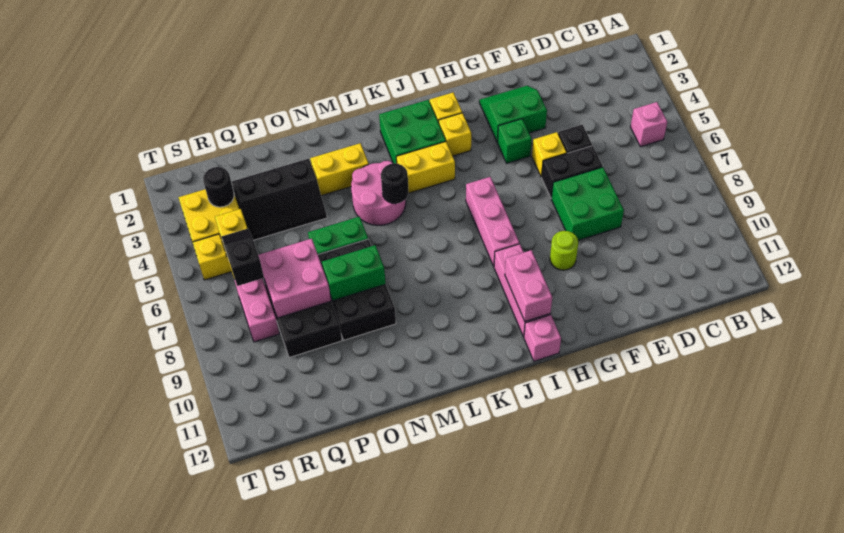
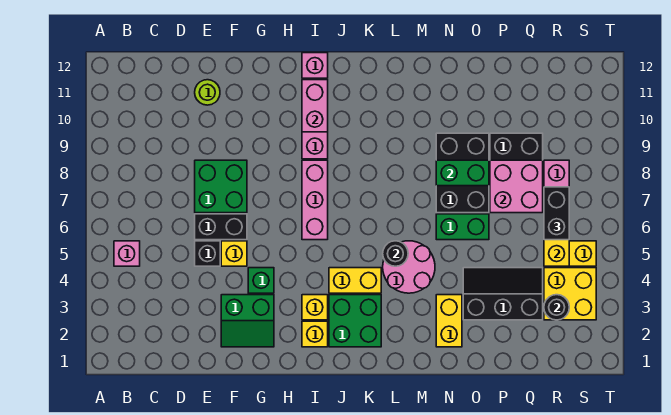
lime round brick G9 level 1 -> lime round brick E11 level 1
yellow brick M3:N3 level 1 -> yellow brick N2:N3 level 1
black slope R6:R7 level 3 top 7 -> black brick R6:R7 level 3

